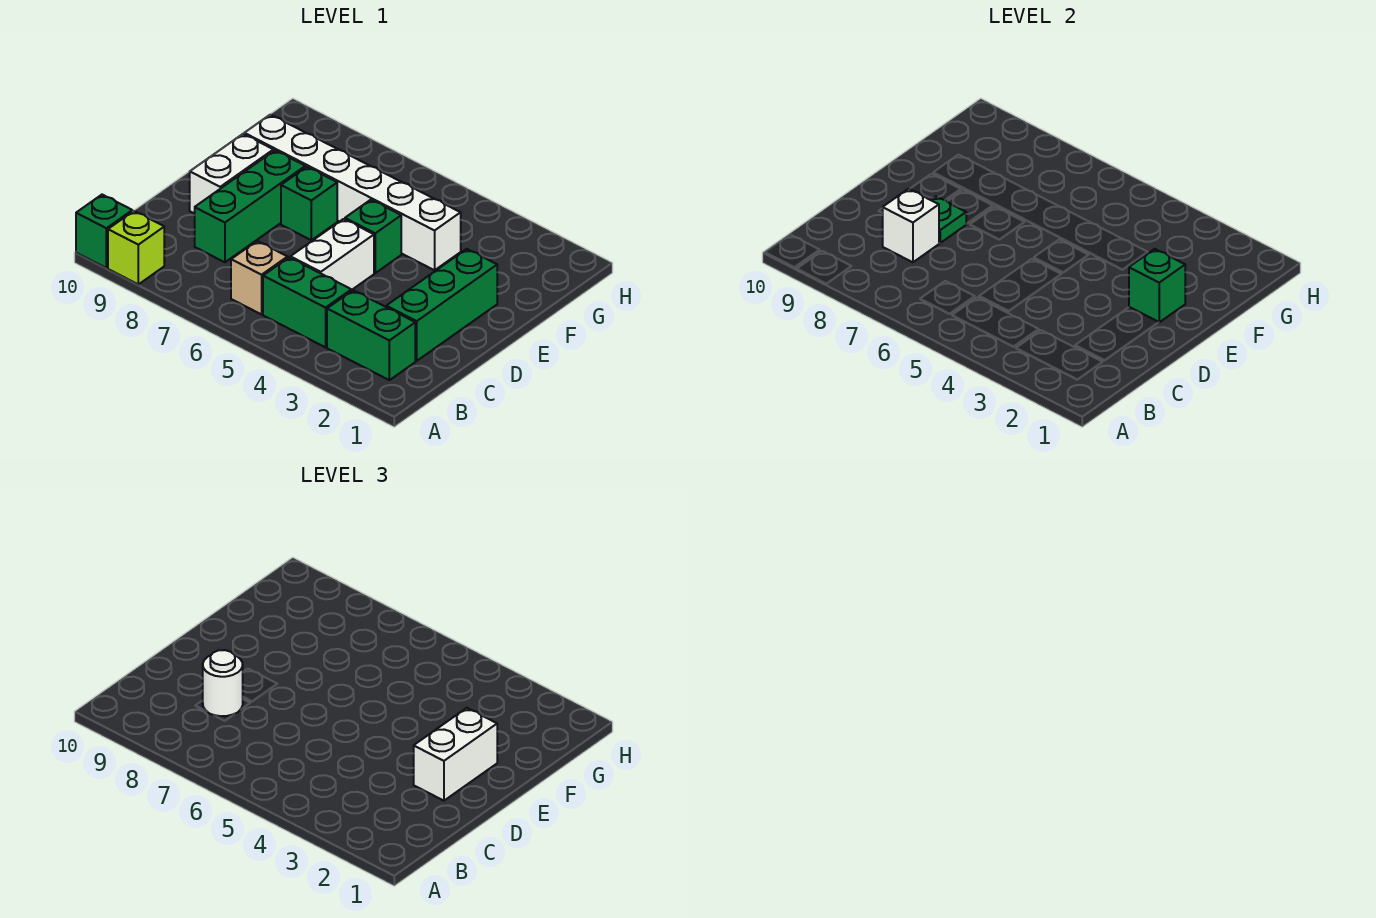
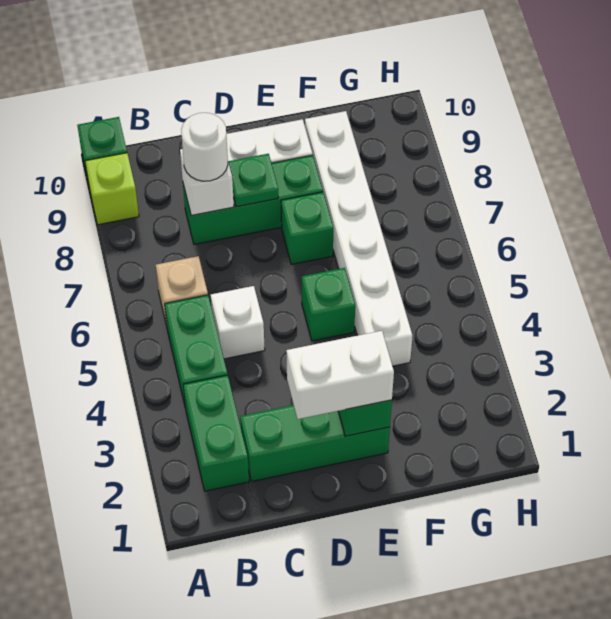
white brick C5:D5 level 1 -> white brick C5 level 1

